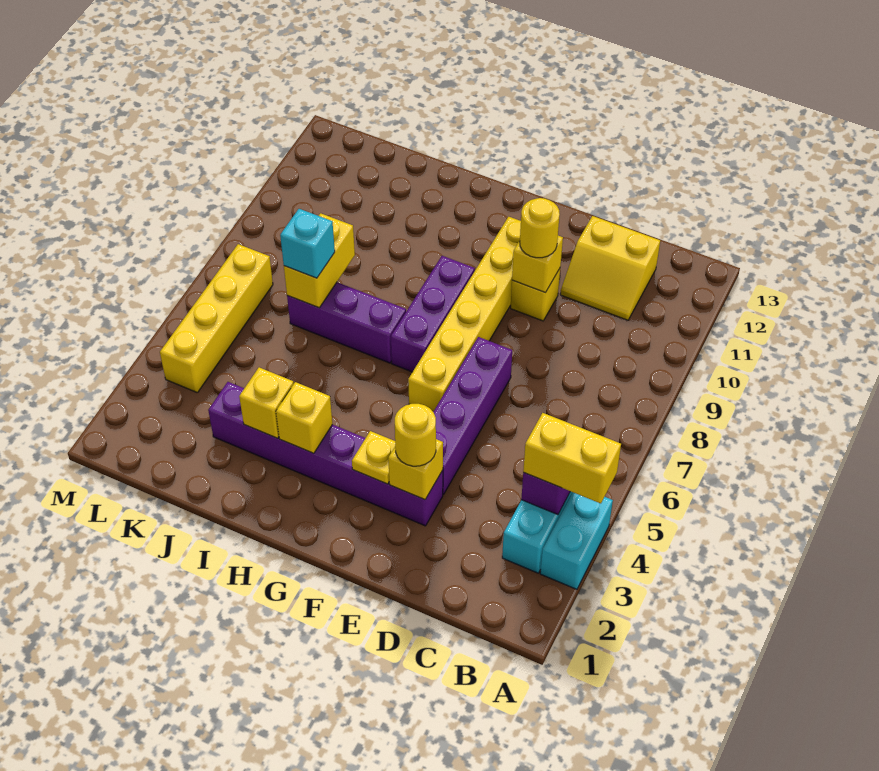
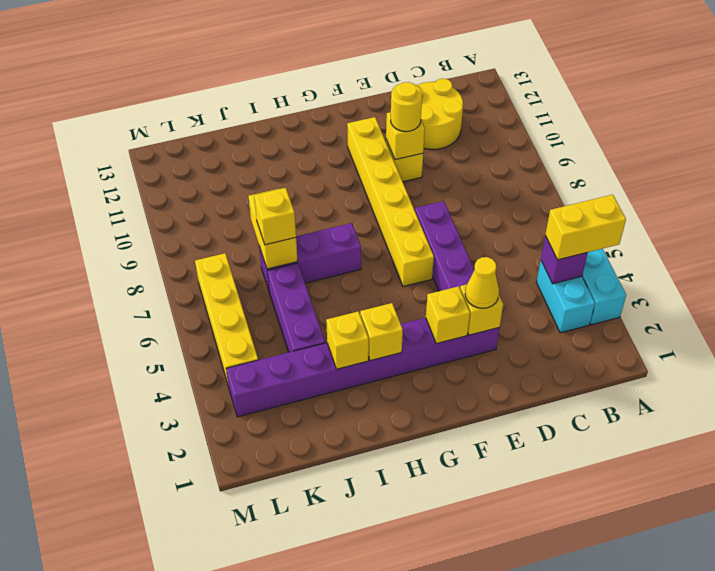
yellow slope C11:D12 level 1 top 12 -> yellow round brick C11:D12 level 1
purple brick E3:J3 level 1 -> purple brick E3:L3 level 1
yellow round brick E3 level 3 -> yellow cone E3 level 3
yellow plate F3 level 2 -> yellow brick F3 level 2
purple brick G7:G9 level 1 -> purple brick J4:J6 level 1
cyan brick J7 level 3 -> yellow brick J7 level 3

